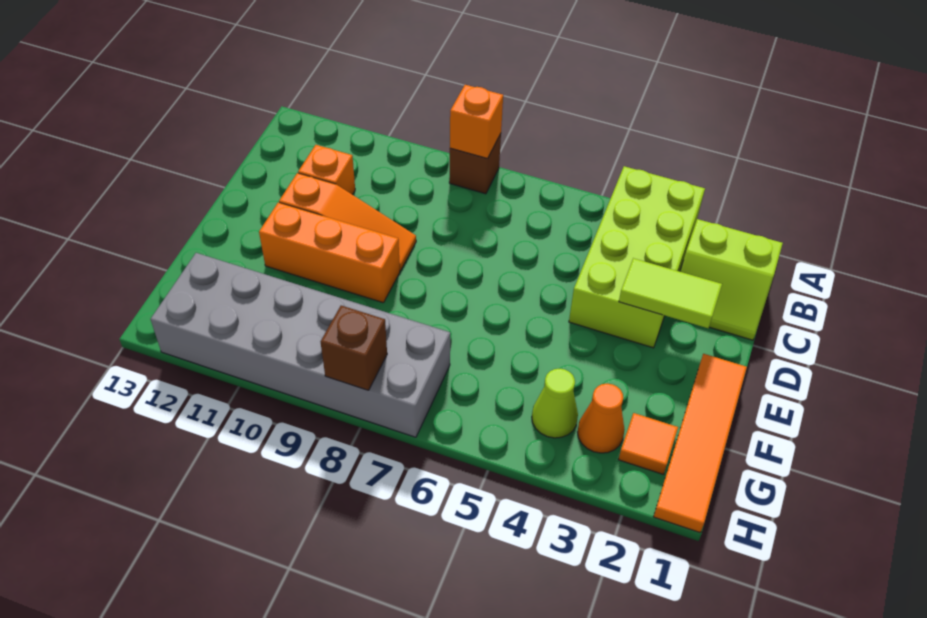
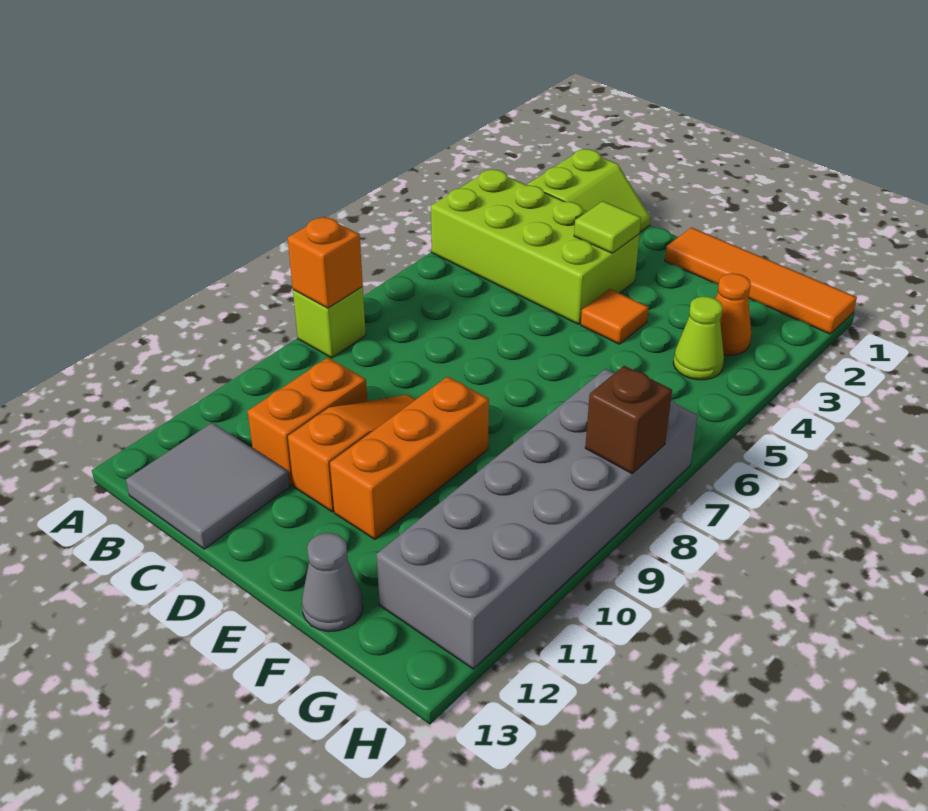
brown brick A8 level 1 -> lime brick A8 level 1
none -> grey tile B12:C13 level 1
orange brick C11 level 1 -> orange brick C10:C11 level 1
lime tile D2:D3 level 2 -> lime tile D3 level 2
none -> grey cone F13 level 1
orange tile G2 level 1 -> orange tile E4 level 1

